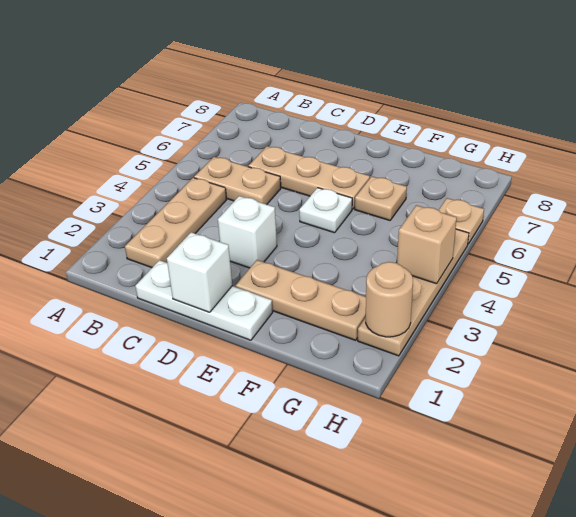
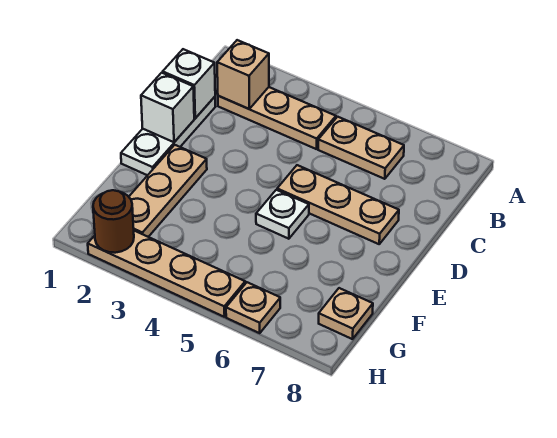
tan plate B5:C5 level 1 -> tan plate B5:B6 level 1
tan plate C6:E6 level 1 -> tan plate D5:D7 level 1
white brick D3 level 1 -> white brick C1 level 2
tan plate F6 level 1 -> tan plate G8 level 1
tan round brick H2 level 2 -> brown round brick H2 level 2
tan brick H4 level 2 -> tan brick B2 level 2

